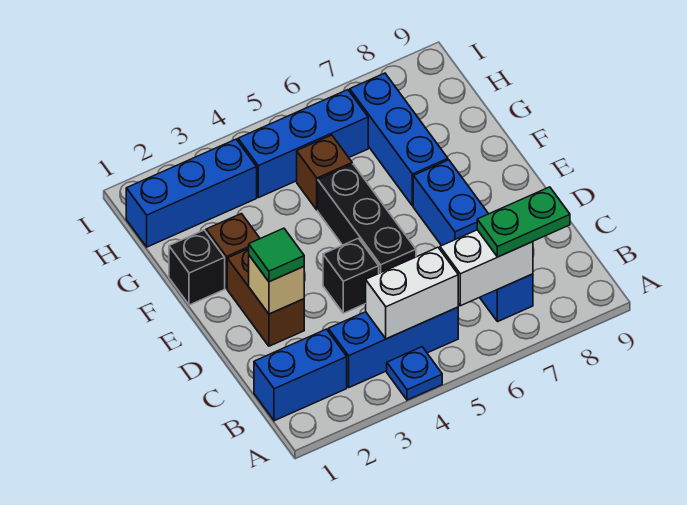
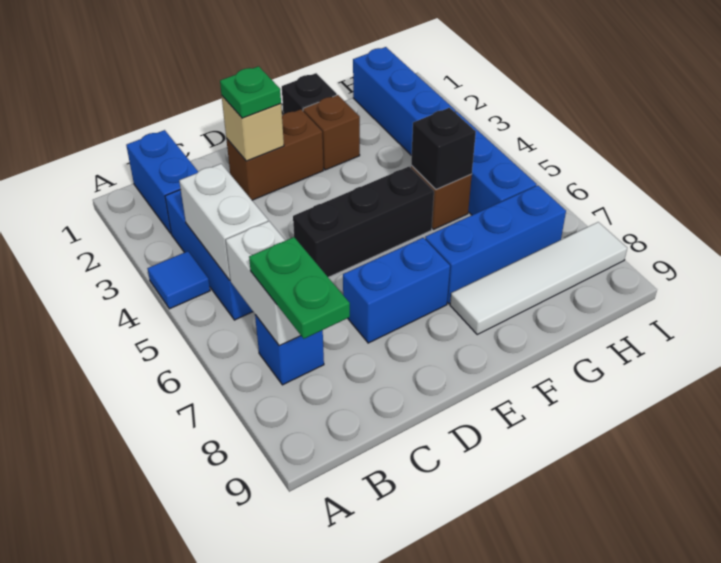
blue plate A4 level 1 -> blue tile A4 level 1
green tile D2 level 3 -> green plate D2 level 3
black brick D4 level 1 -> black brick G5 level 2
none -> white tile F8:I8 level 1

